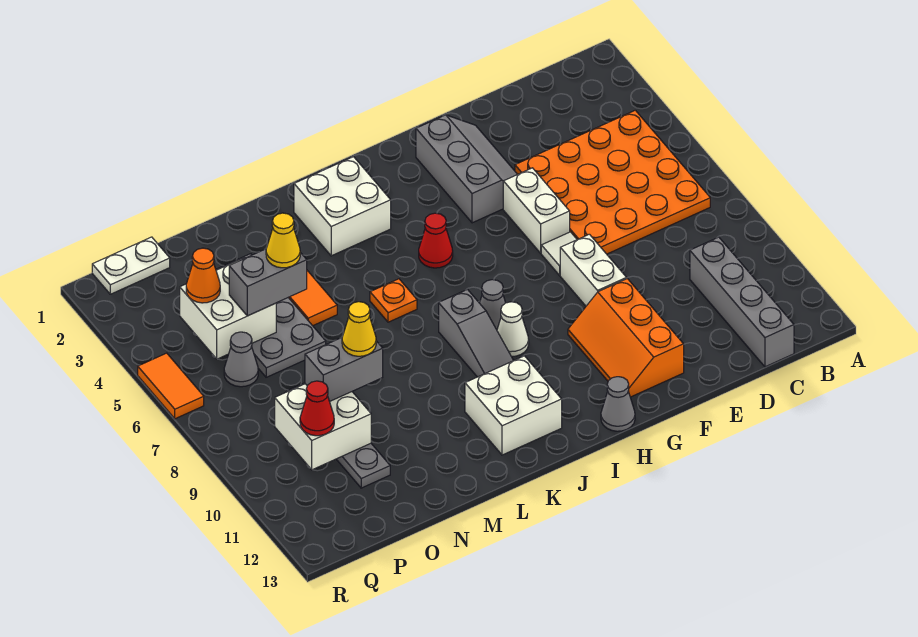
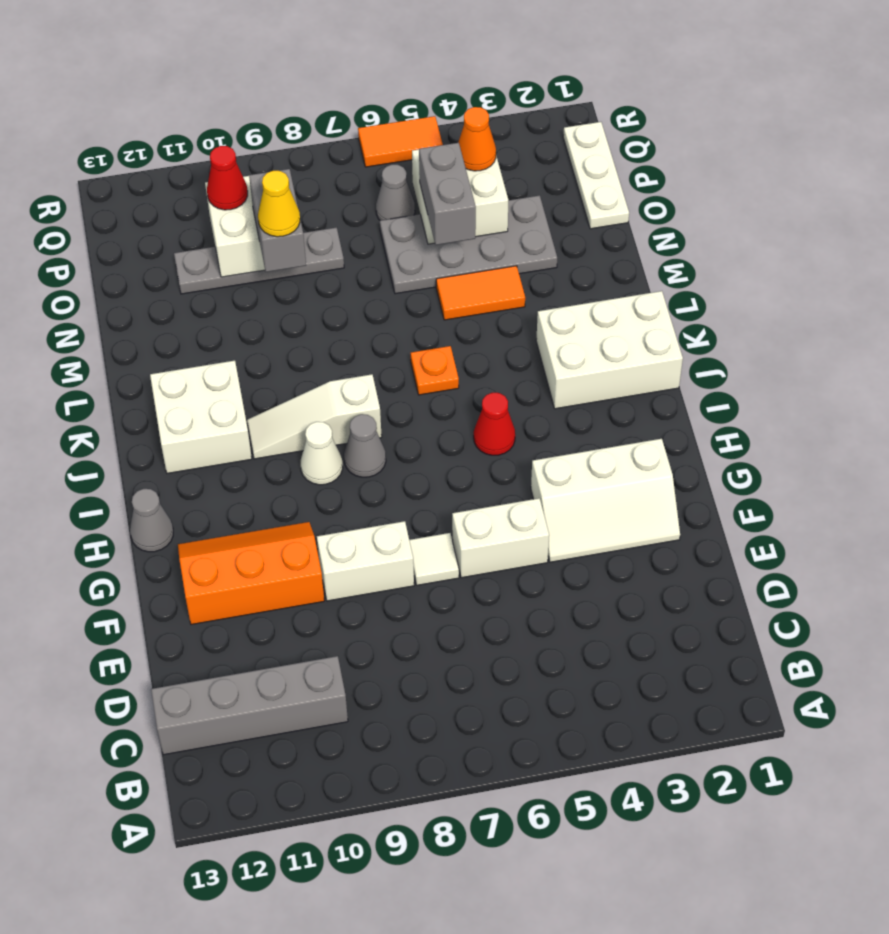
orange plate B4:E7 level 1 -> none
grey slope F2:G4 level 1 top G -> white slope F2:G4 level 1 top G
white brick J2:K3 level 1 -> white brick J1:K3 level 1
grey slope J8:J10 level 1 top 8 -> white slope J8:J10 level 1 top 8
yellow cone N5 level 4 -> none
white plate P1:Q1 level 1 -> white plate O1:Q1 level 1

